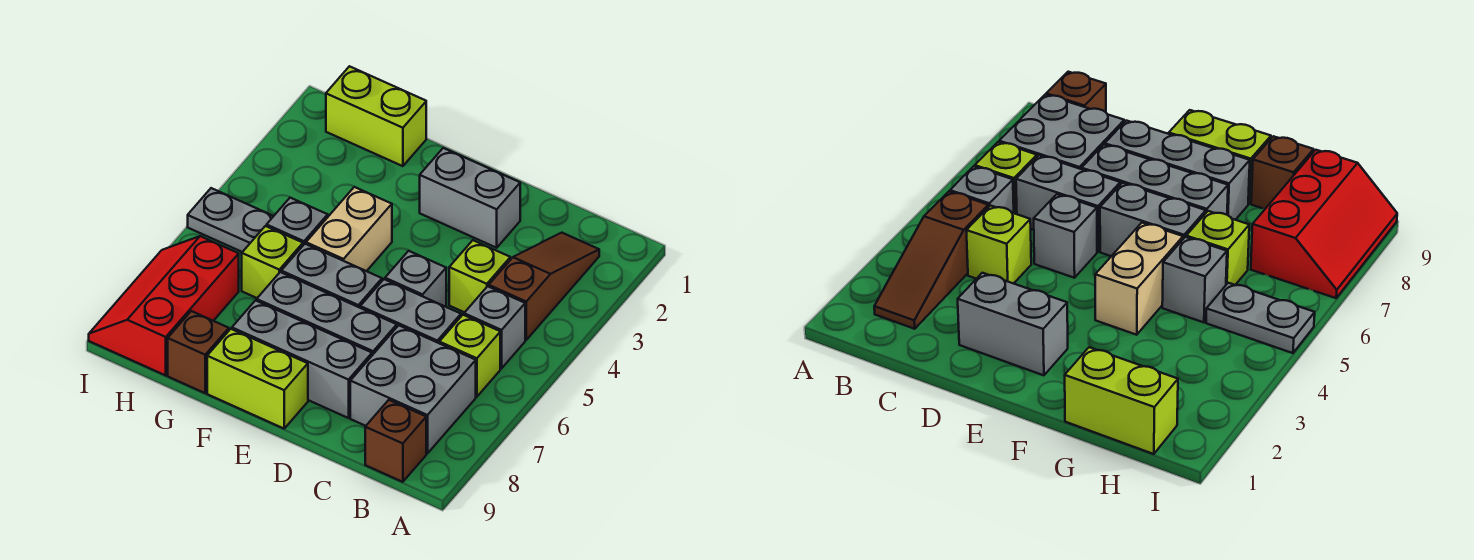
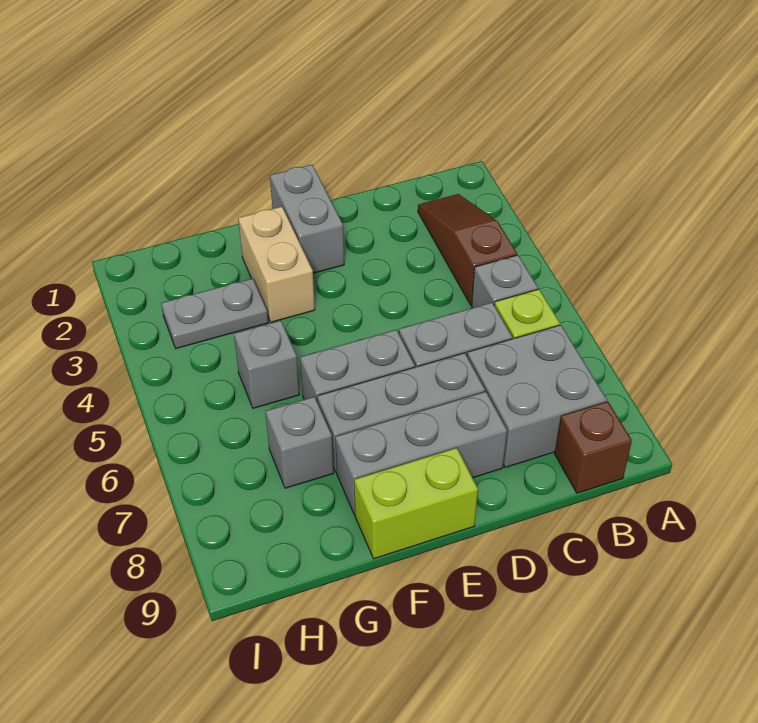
lime brick C4 level 1 -> none
grey brick D2:E2 level 1 -> grey brick E1:E2 level 1
grey brick D5 level 1 -> grey brick G7 level 1
tan brick F4:F5 level 1 -> tan brick F2:F3 level 1
lime brick G1:H1 level 1 -> none
lime brick G6 level 1 -> none
brown brick G9 level 1 -> none
grey plate H5:I5 level 1 -> grey plate G3:H3 level 1
red slope H7:I9 level 1 top H -> none

